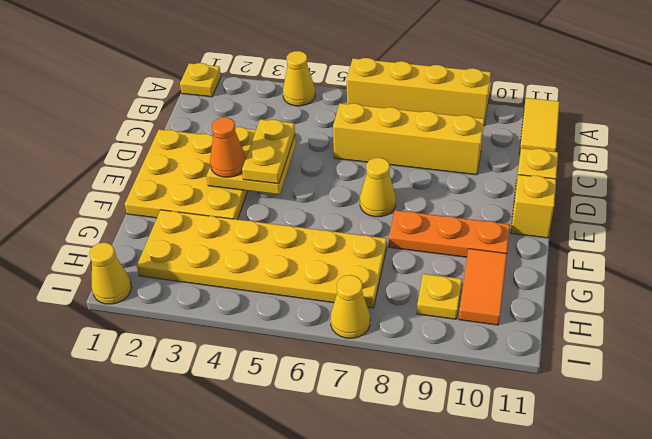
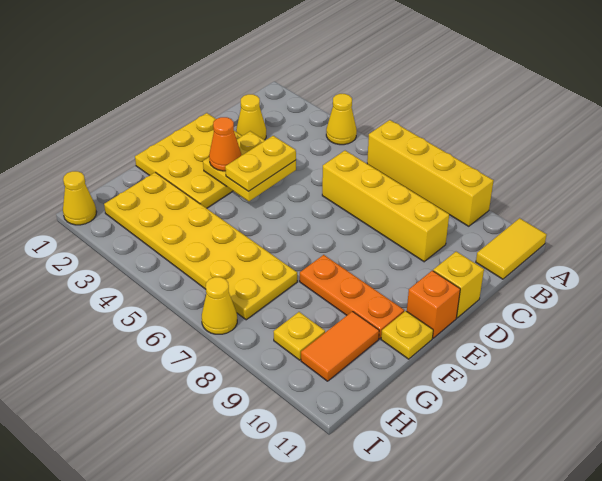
yellow plate A1 level 1 -> yellow plate F11 level 1
yellow cone E7 level 1 -> yellow cone C2 level 1
yellow brick E11 level 1 -> orange brick E11 level 1

